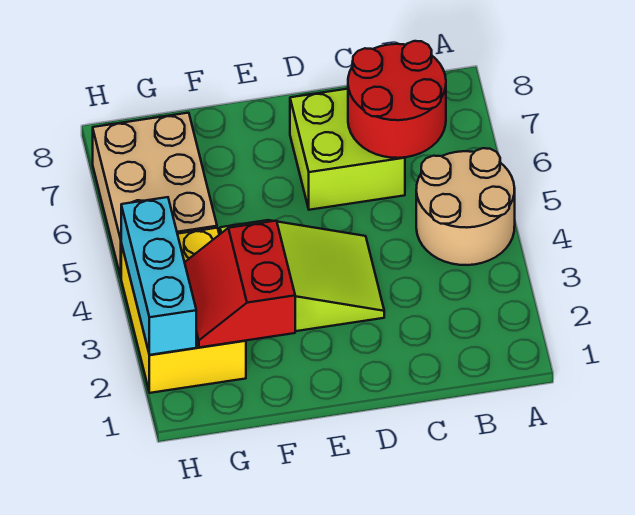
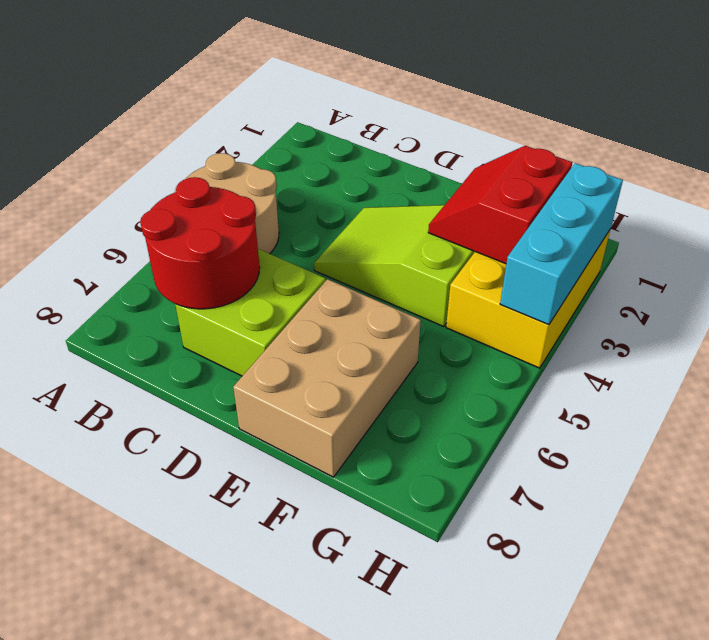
red slope F2:G3 level 2 top F -> red slope F2:G3 level 2 top G
tan brick G5:H7 level 1 -> tan brick E6:F8 level 1

